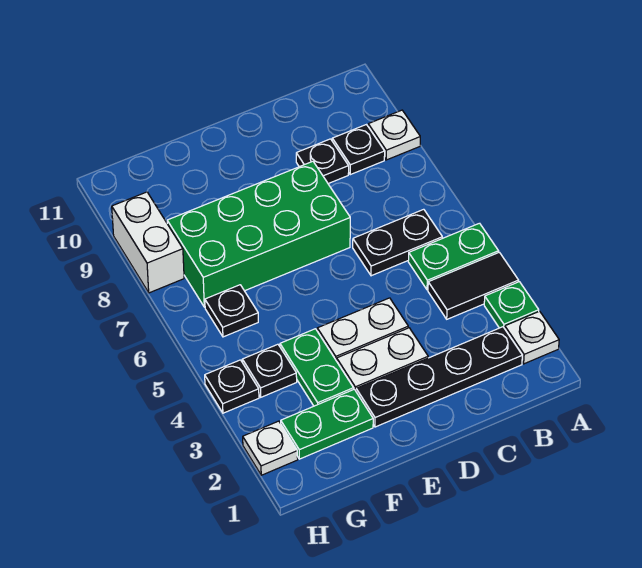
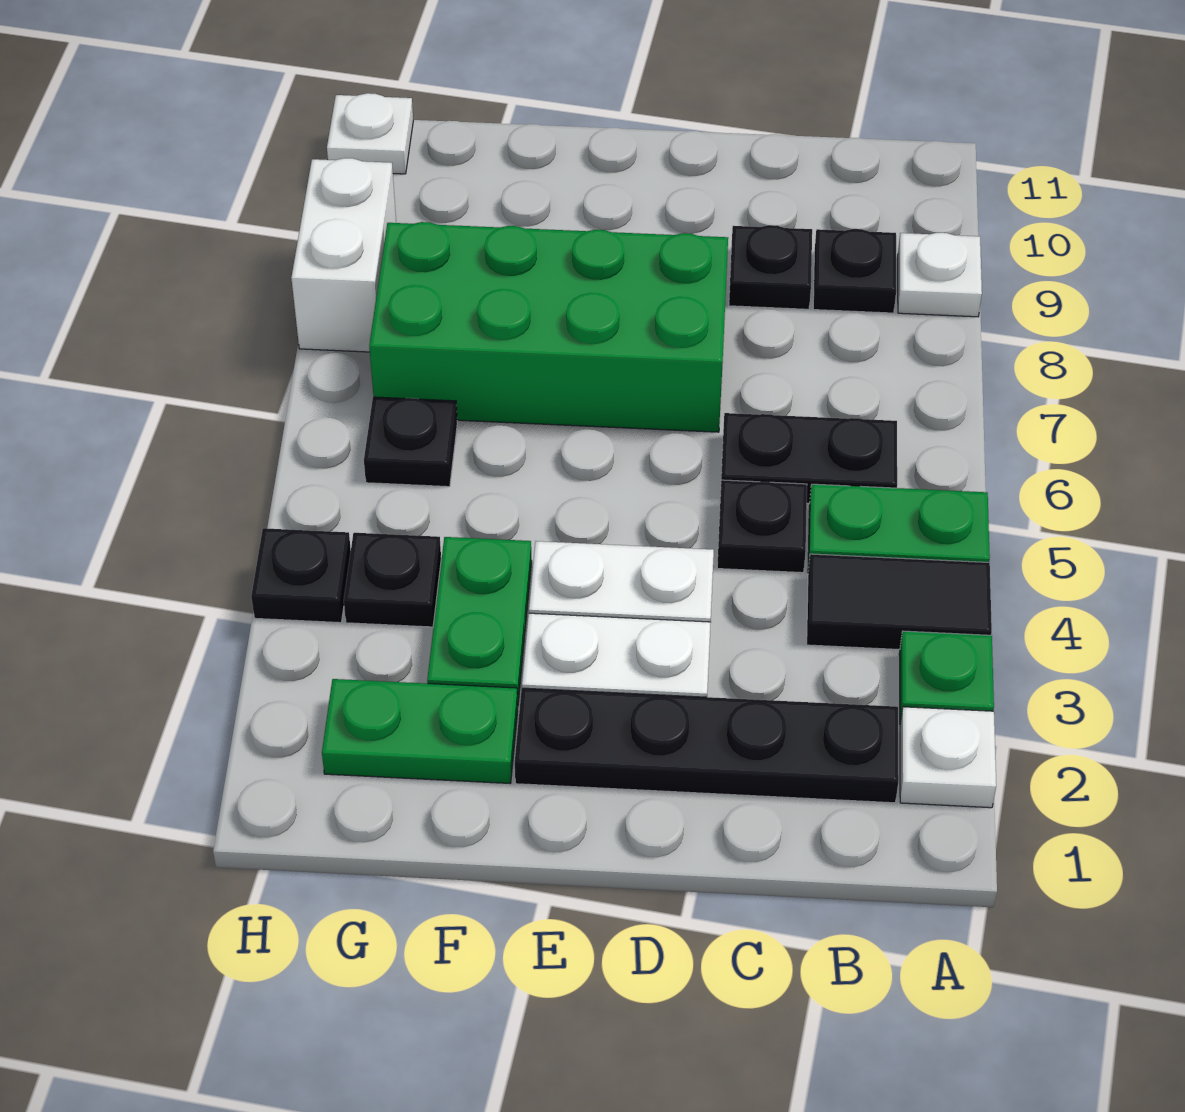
none -> black plate C5 level 1
white plate H2 level 1 -> white plate H11 level 1

